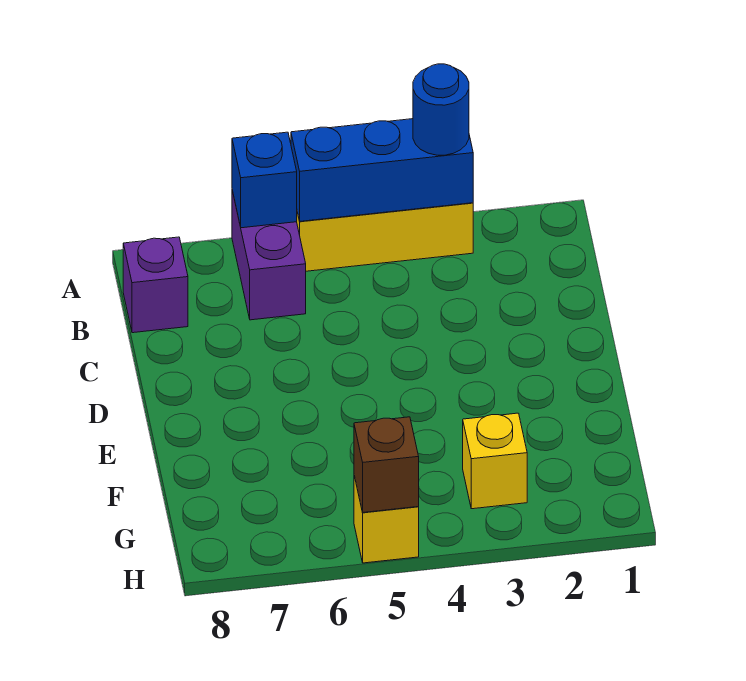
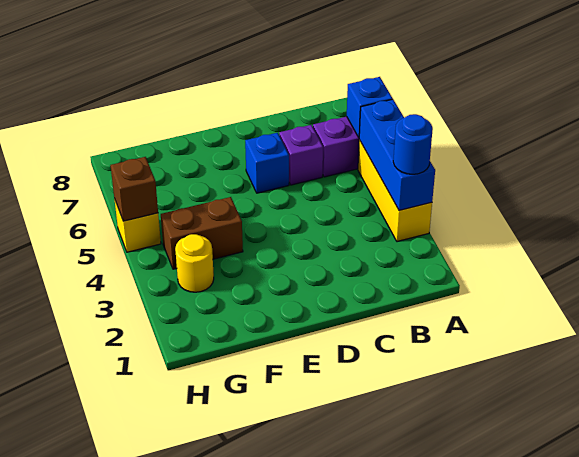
purple brick B8 level 1 -> purple brick C6 level 1
none -> blue brick D6 level 1
none -> brown brick F4:G4 level 1
yellow brick G3 level 1 -> yellow round brick G3 level 1

